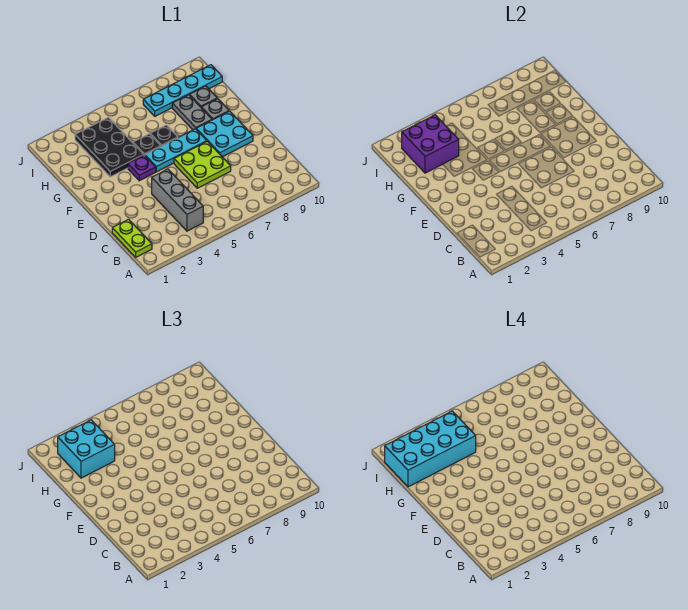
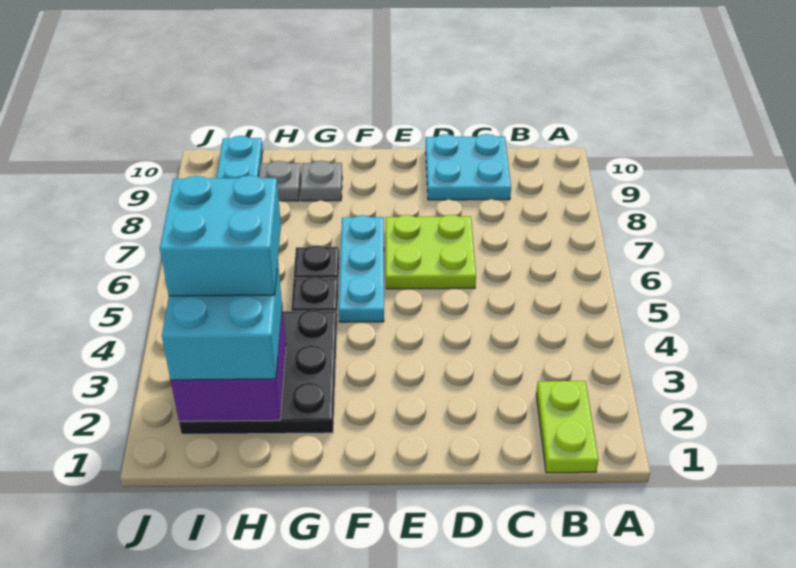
lime plate B1:C1 level 1 -> lime plate B1:B2 level 1
grey brick B4:D4 level 1 -> none
cyan plate E8:F9 level 1 -> cyan plate C9:D10 level 1
purple plate F4 level 1 -> none
black plate G3:I4 level 1 -> black plate G2:I4 level 1
grey plate G8:H8 level 1 -> none
cyan brick H1:I4 level 4 -> cyan brick H3:I4 level 4

